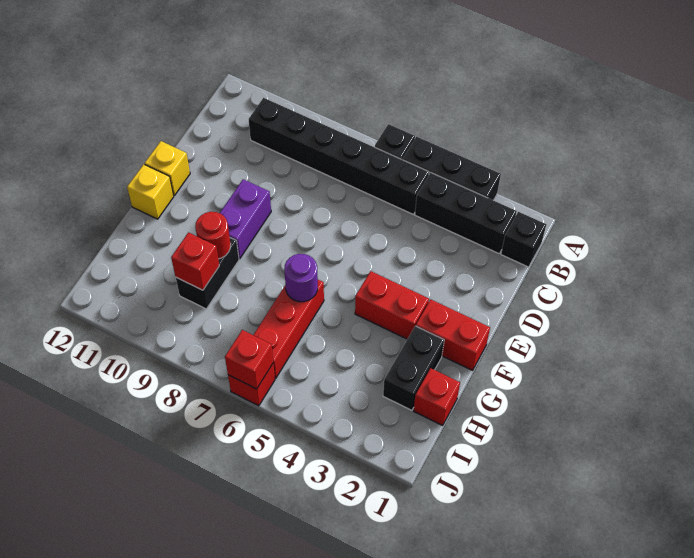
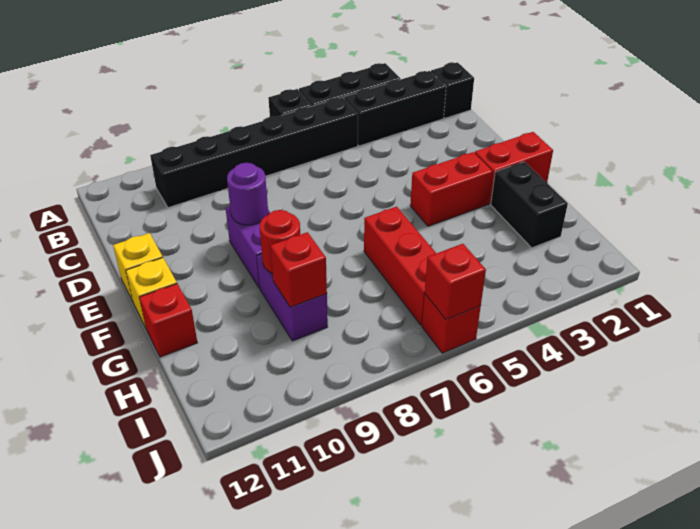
purple round brick G6 level 2 -> purple round brick E9 level 2
black brick G9:H9 level 1 -> purple brick G9:H9 level 1
red brick H1 level 1 -> red brick G12 level 1

